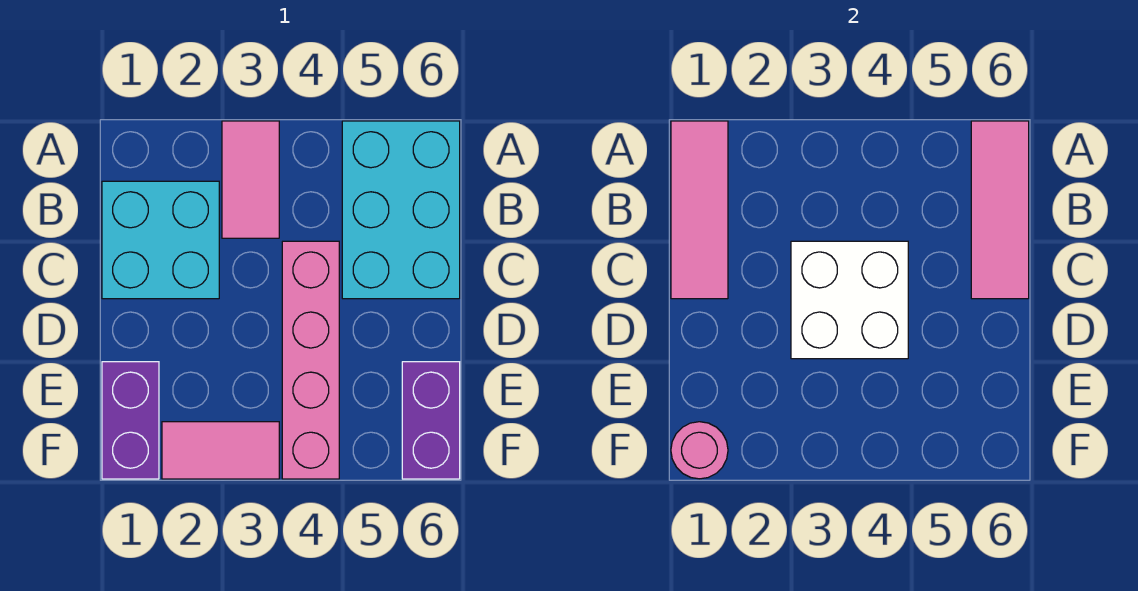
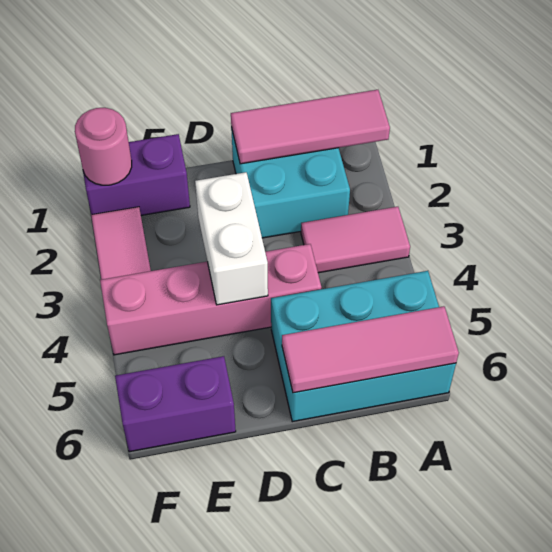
white brick C3:D4 level 2 -> white brick D3:D4 level 2

